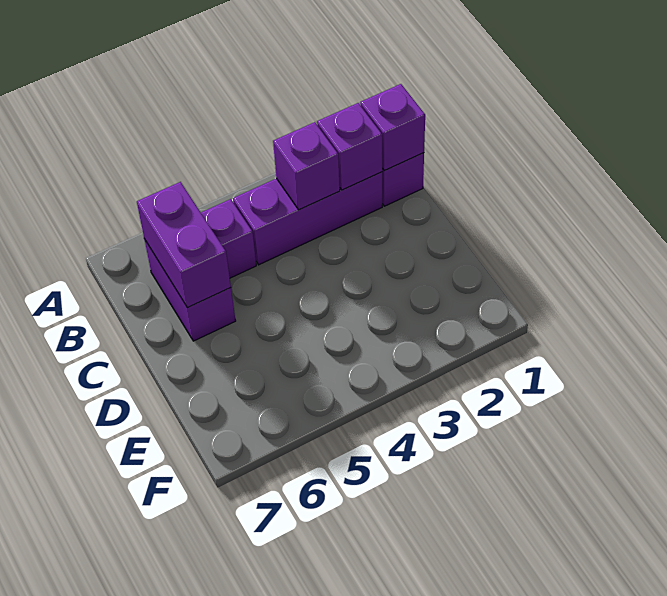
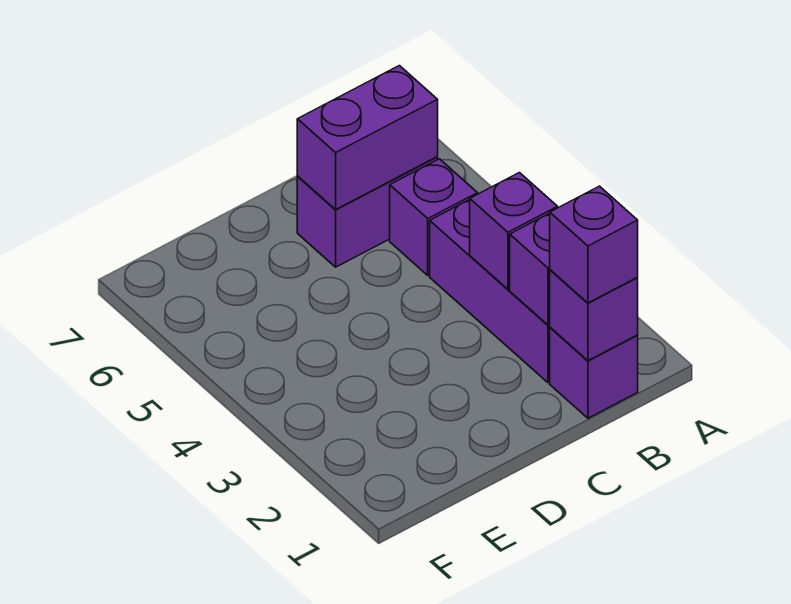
none -> purple brick B1 level 3

